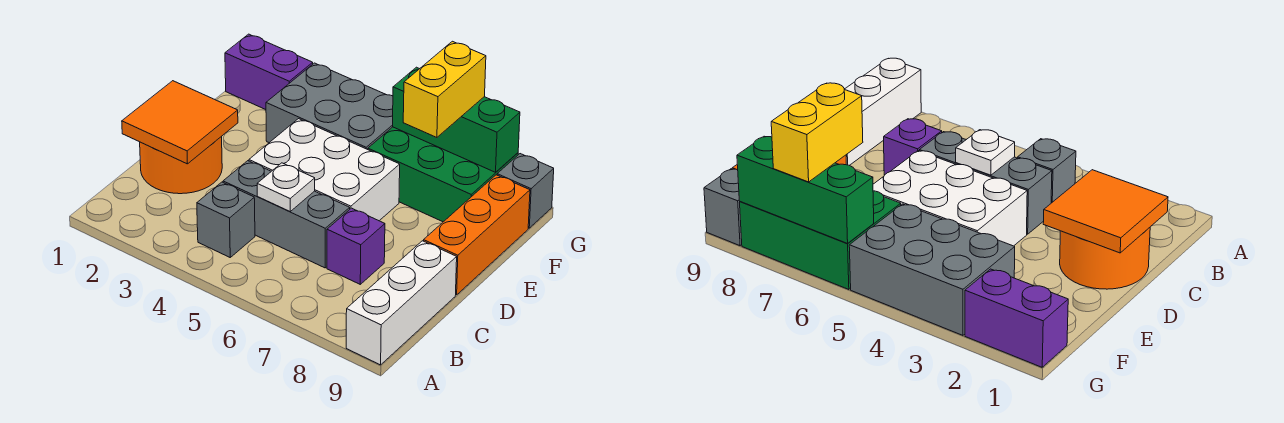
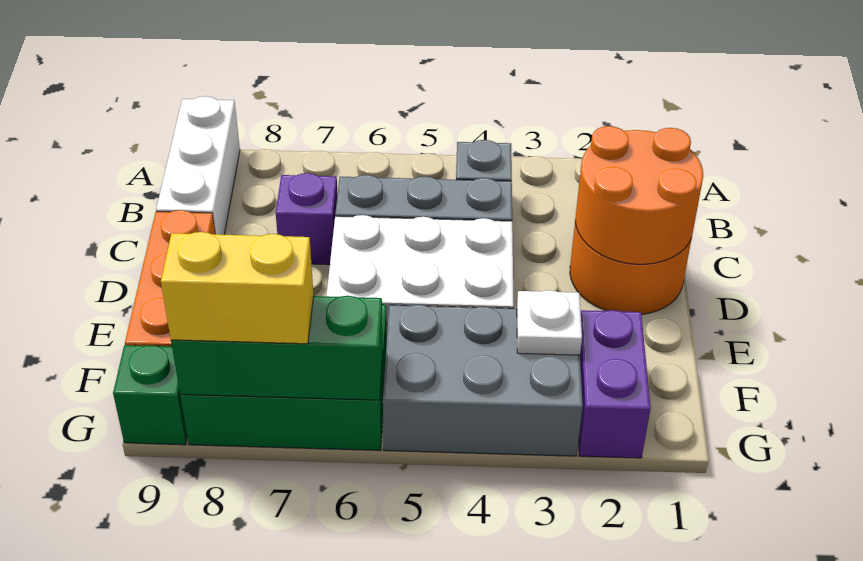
orange tile C1:D2 level 2 -> orange round brick C1:D2 level 2
white plate C5 level 2 -> white plate F3 level 2
yellow brick F7:G7 level 3 -> yellow brick G7:G8 level 3
purple brick G1:G2 level 1 -> purple brick F2:G2 level 1
grey brick G9 level 1 -> green brick G9 level 1

